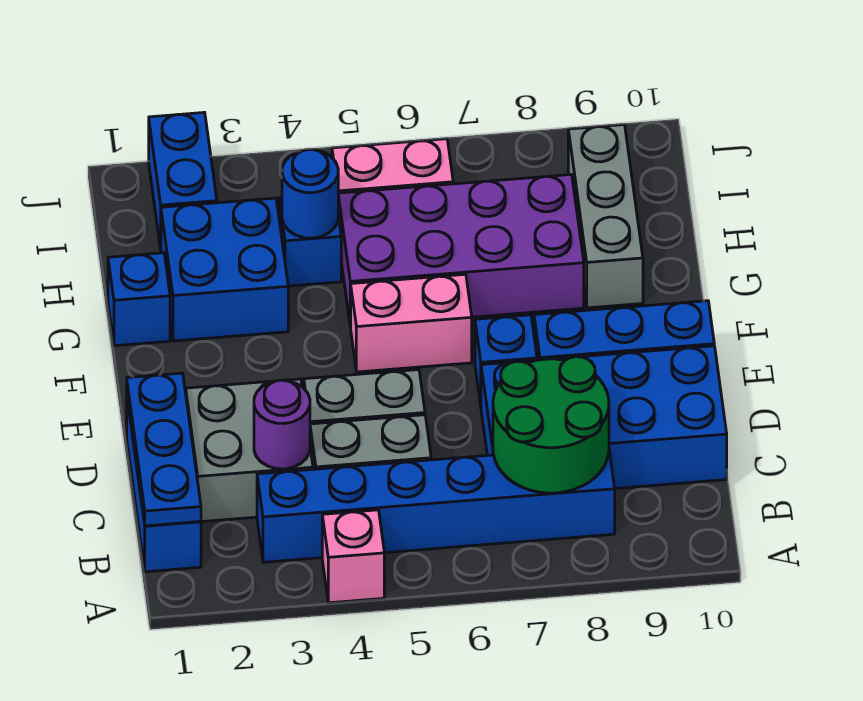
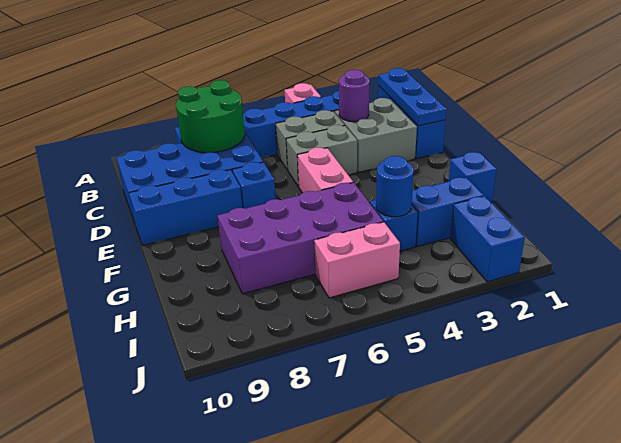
pink brick F5:F6 level 1 -> pink brick E5:F5 level 1
blue brick G2:H3 level 1 -> blue brick H2:H3 level 1
grey brick G9:I9 level 1 -> none

